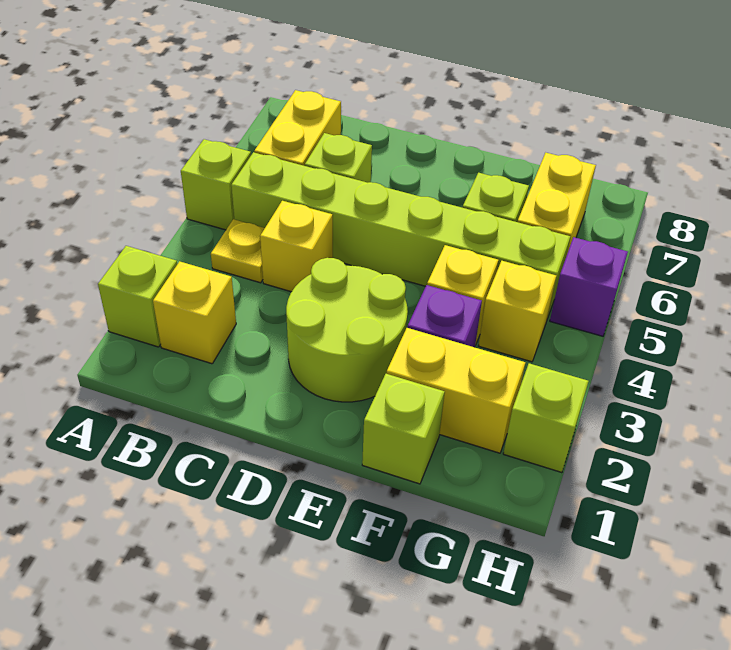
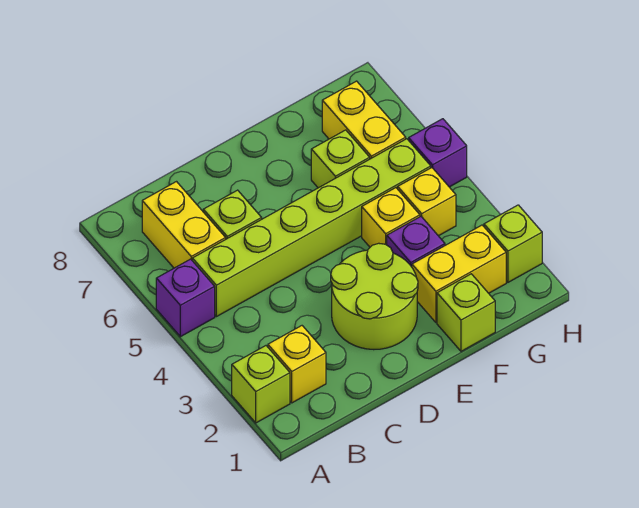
lime brick A5 level 1 -> purple brick A5 level 1
yellow plate B4 level 1 -> none
yellow brick C4 level 1 -> none

